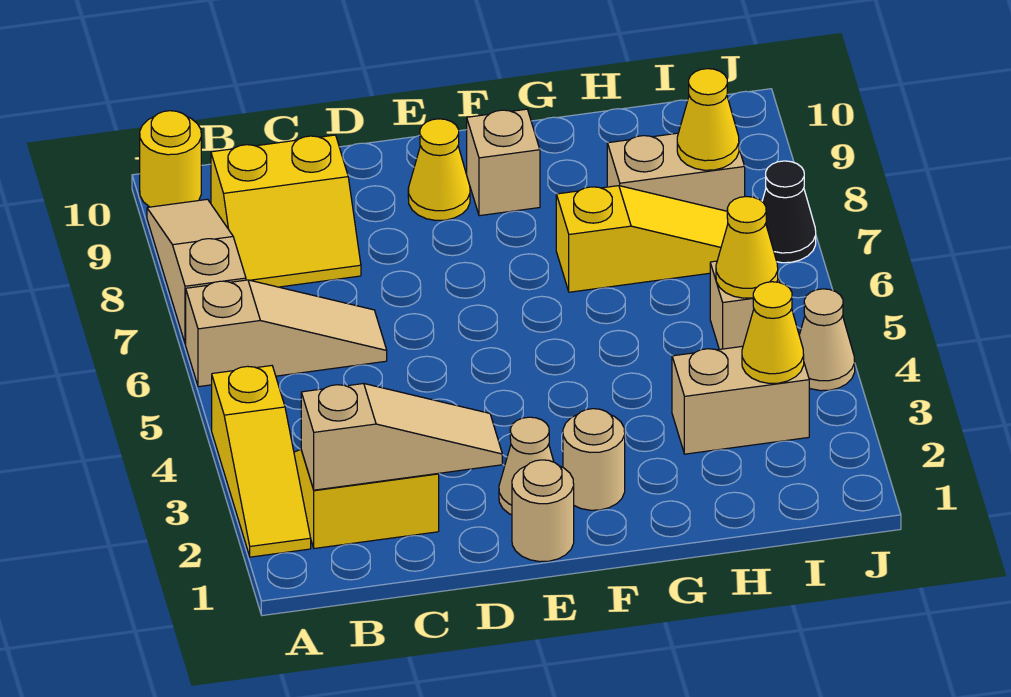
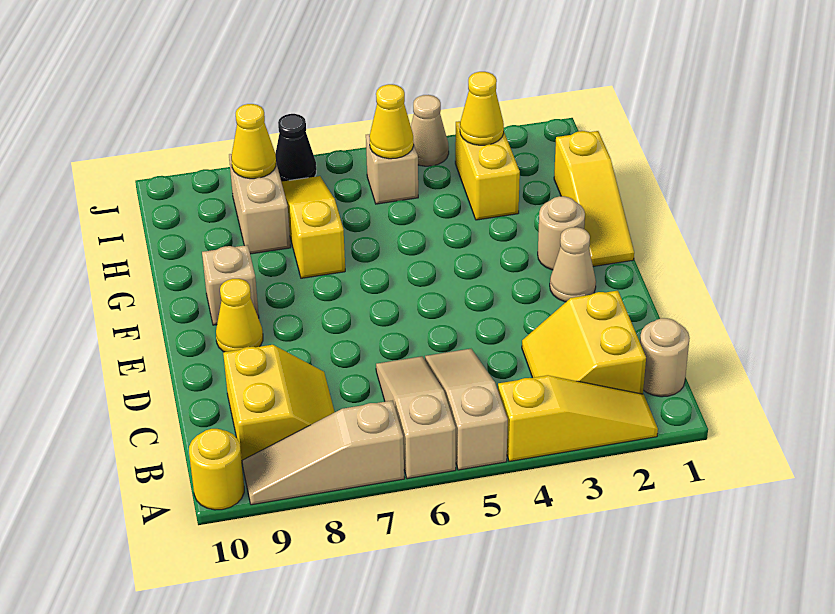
tan slope B2:D2 level 2 top B -> tan slope A5:C5 level 1 top A
tan round brick E1 level 1 -> tan round brick B1 level 1
none -> yellow slope F1:H1 level 1 top H
tan brick H3:I3 level 1 -> yellow brick H3:I3 level 1

